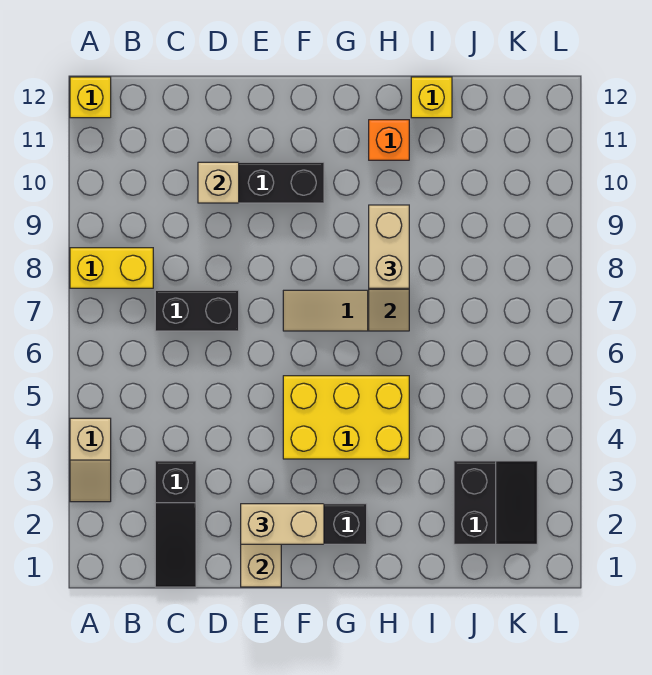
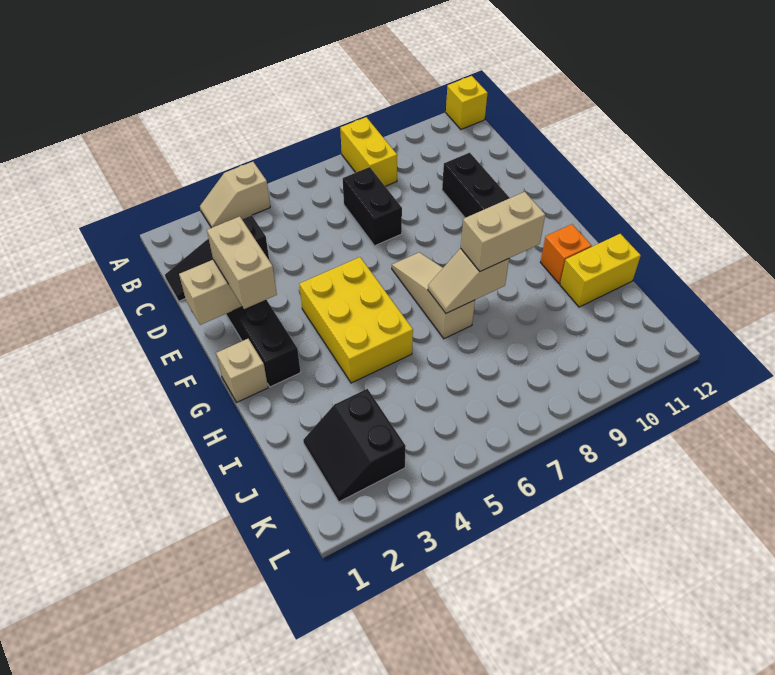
tan brick D10 level 2 -> tan brick G1 level 1
yellow brick I12 level 1 -> yellow brick I11:I12 level 1
black slope J2:K3 level 1 top J -> black slope J2:K3 level 1 top 3

